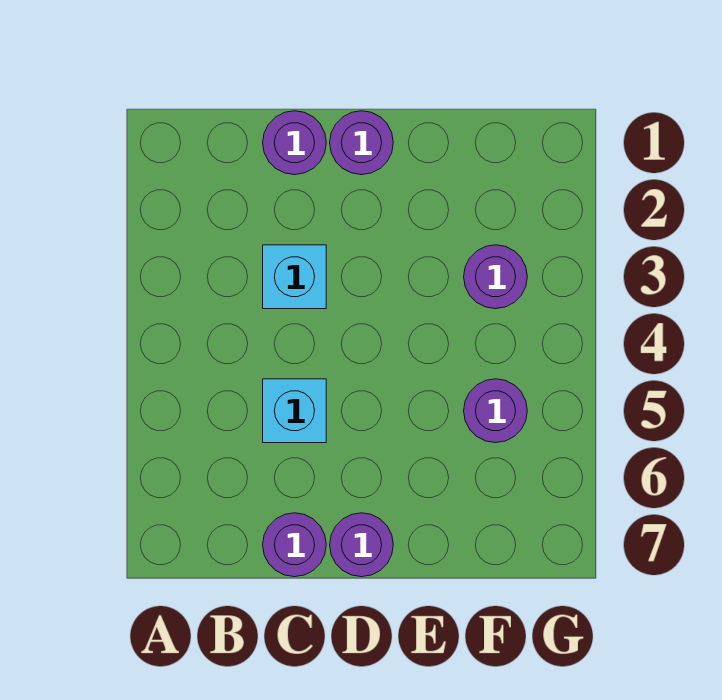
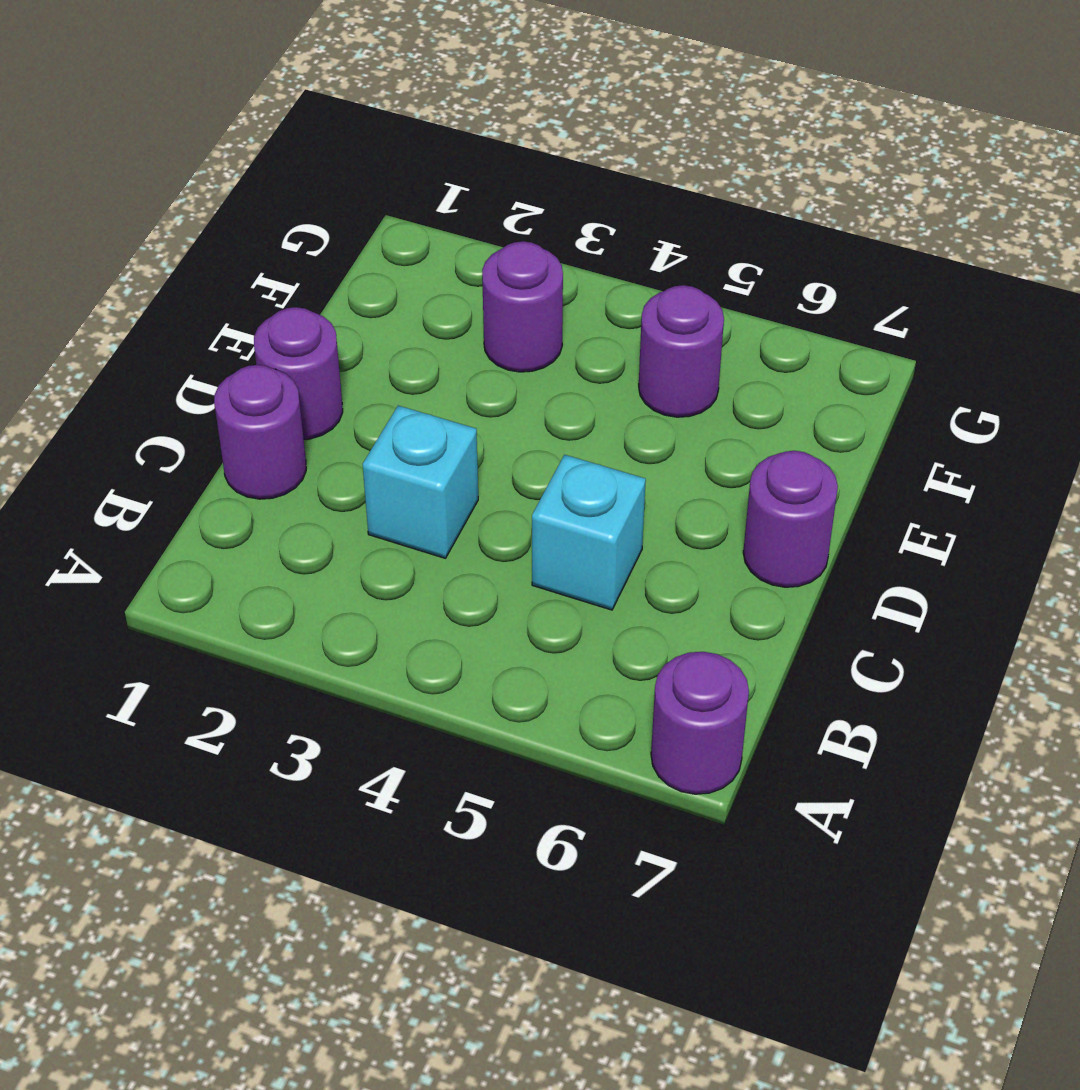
purple round brick C7 level 1 -> purple round brick A7 level 1

